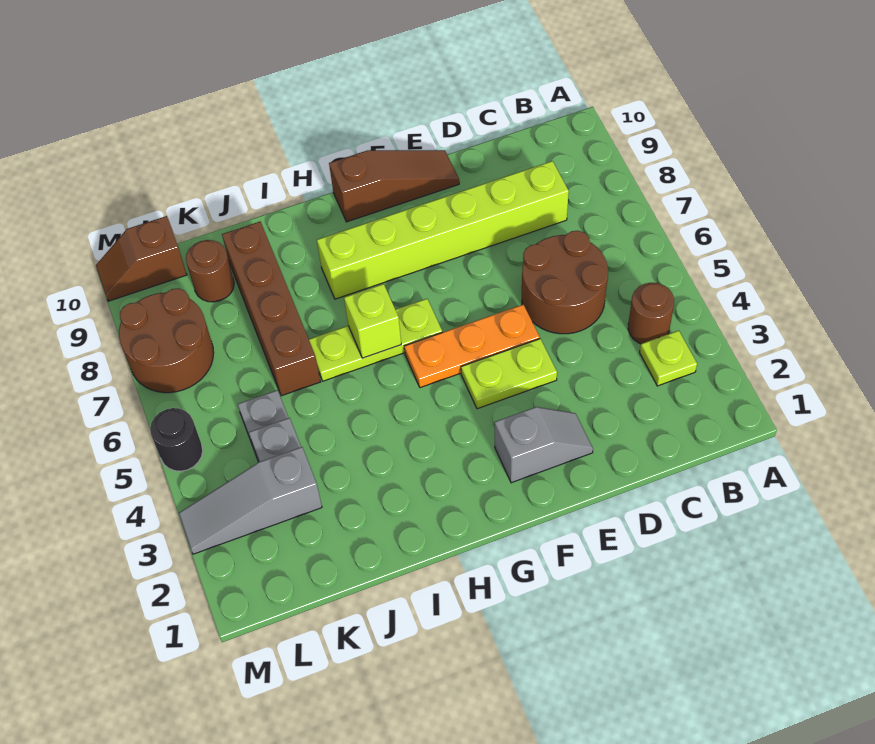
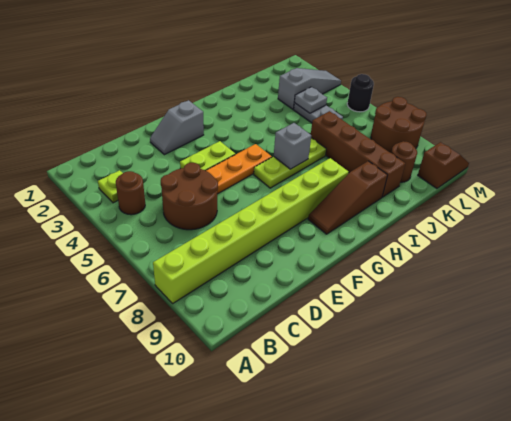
lime brick C8:H8 level 1 -> lime brick A8:H8 level 1
brown slope E10:G10 level 1 top G -> brown slope G9:I9 level 1 top I
lime brick H6 level 2 -> grey brick H6 level 2

